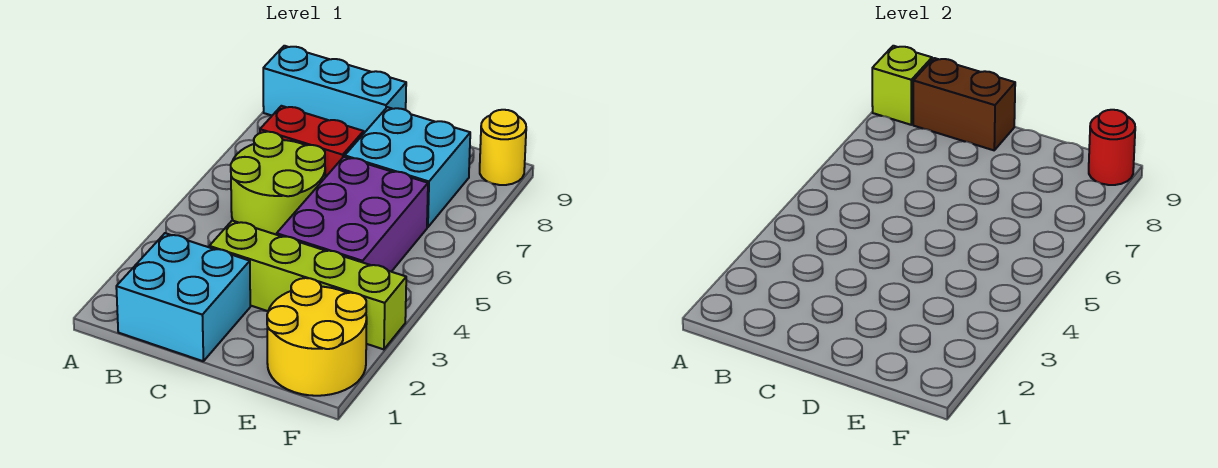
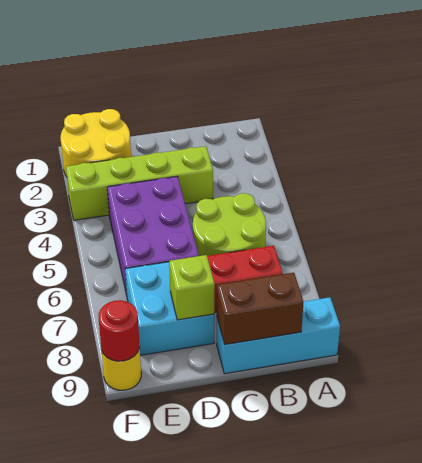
lime brick A9 level 2 -> lime brick D8 level 2
cyan brick B1:C2 level 1 -> none

